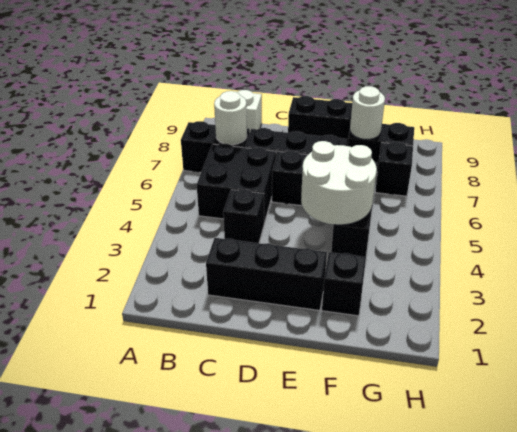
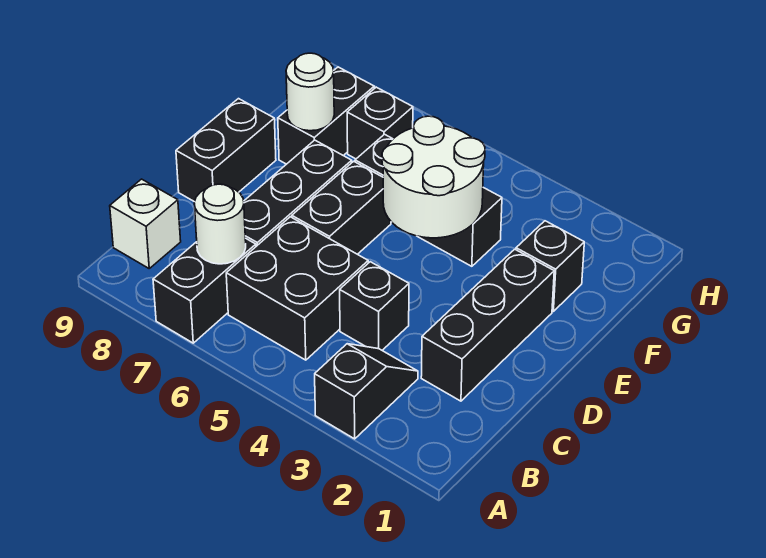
none -> black slope A3:B3 level 1 top A

